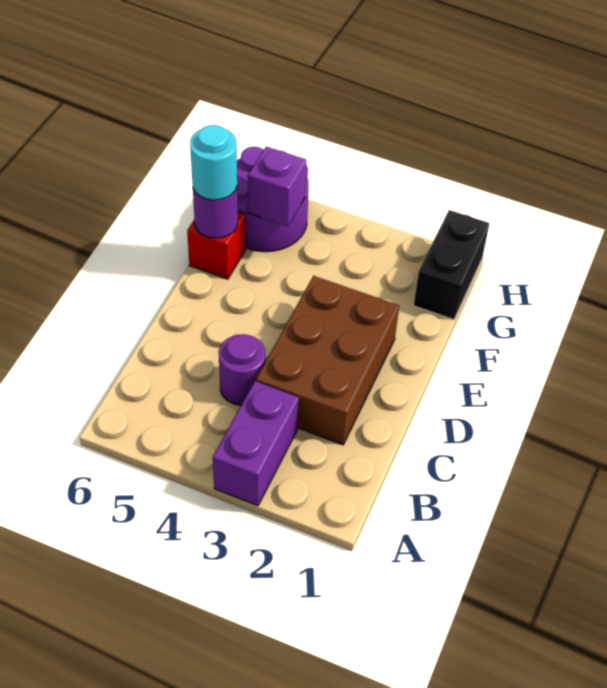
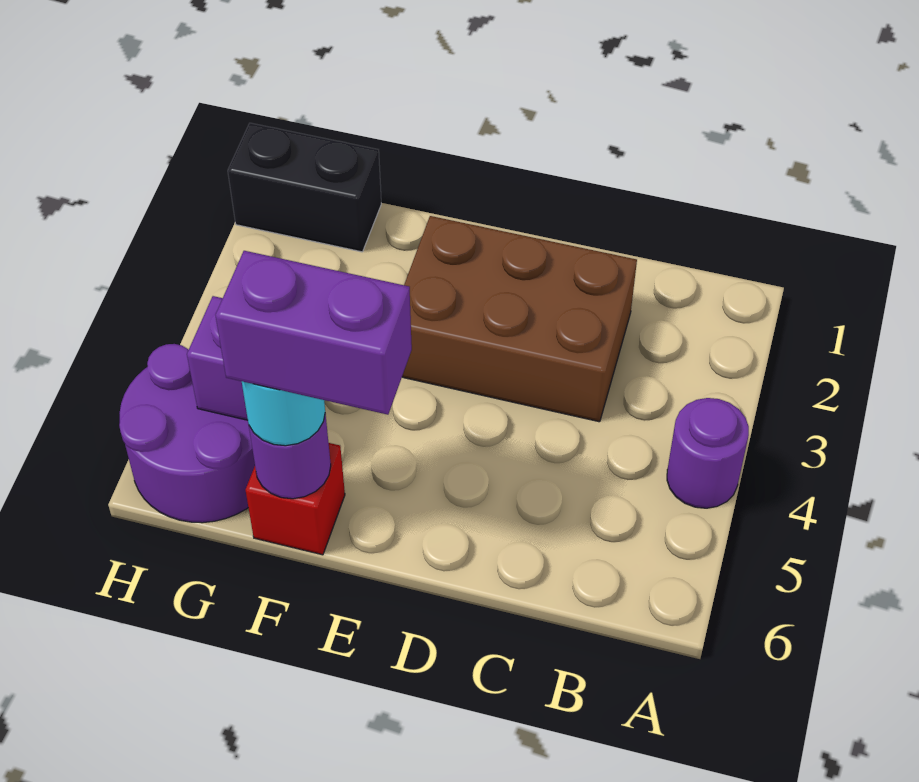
purple brick A3:B3 level 1 -> purple brick E6:F6 level 4
purple round brick C4 level 1 -> purple round brick A4 level 1

